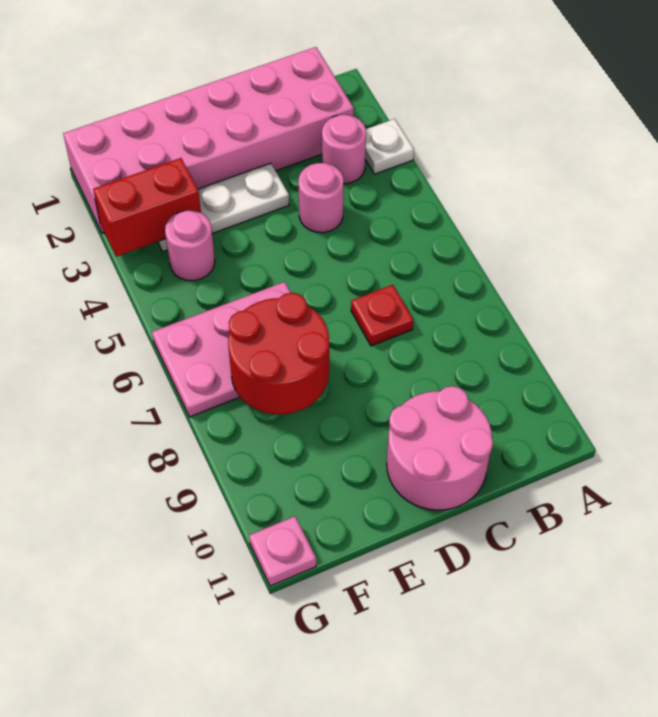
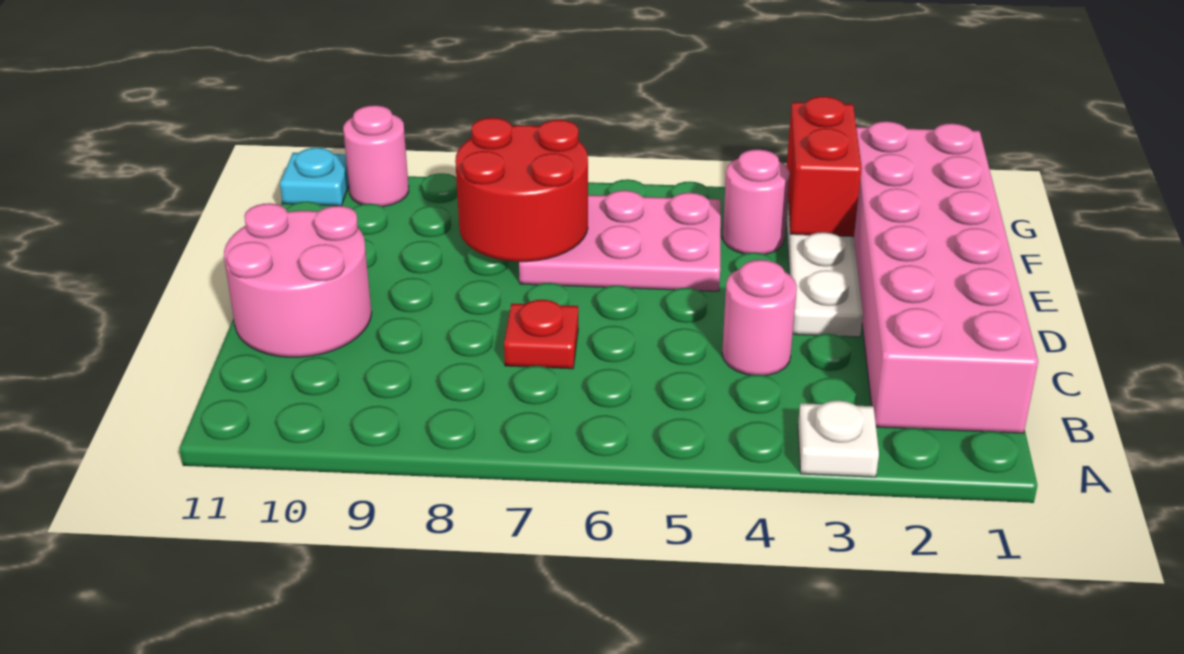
pink round brick B3 level 1 -> pink round brick G10 level 1
pink plate E6:G7 level 1 -> pink plate E5:F7 level 1
pink plate G11 level 1 -> cyan plate G11 level 1

